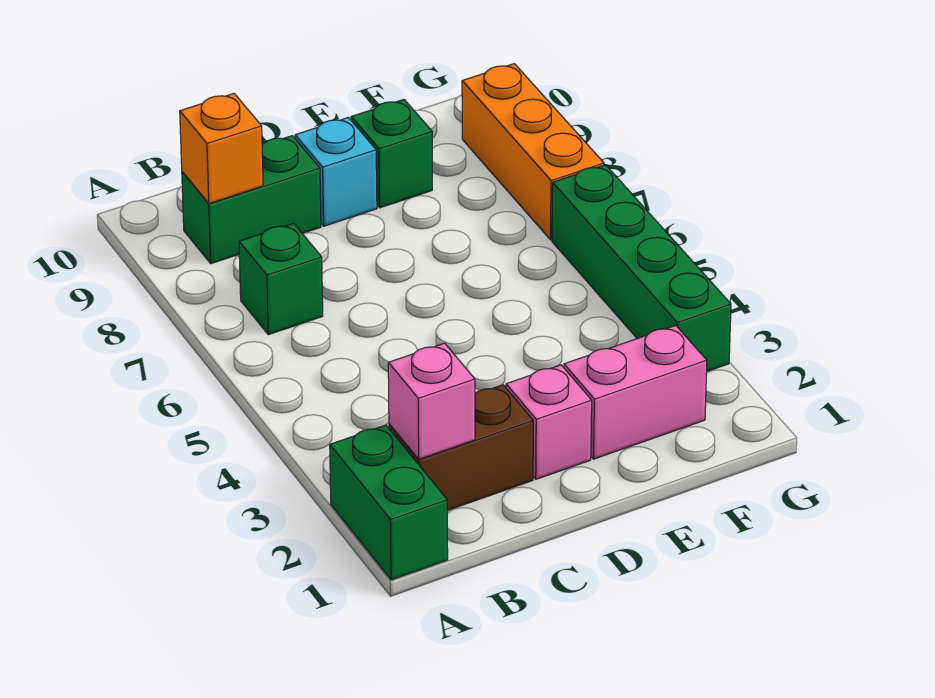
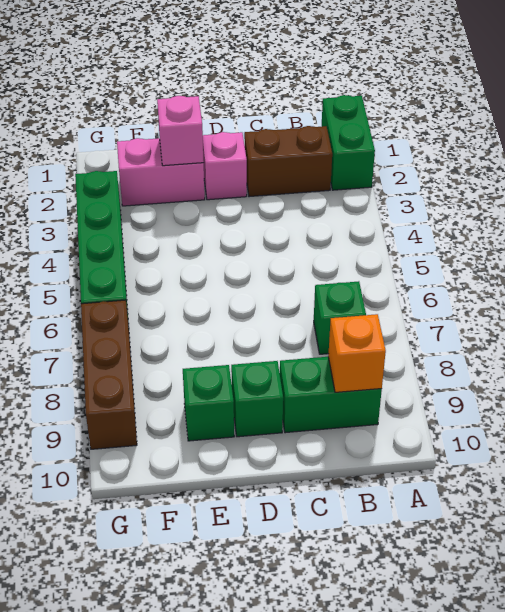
pink brick B2 level 2 -> pink brick E2 level 2
cyan brick D9 level 1 -> green brick D9 level 1
orange brick G7:G9 level 1 -> brown brick G7:G9 level 1

